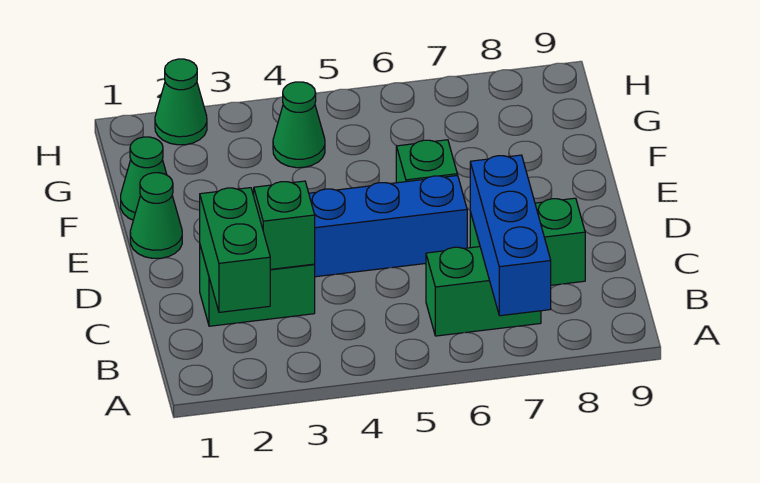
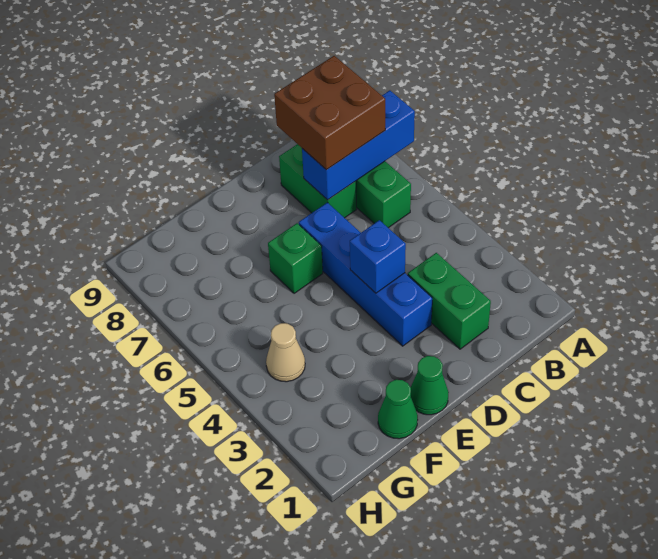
green brick B2:C2 level 2 -> none
none -> brown brick B7:C8 level 3
green brick C3 level 2 -> none
none -> blue brick D4 level 2
green cone G4 level 1 -> tan cone G4 level 1
green cone H2 level 1 -> none

